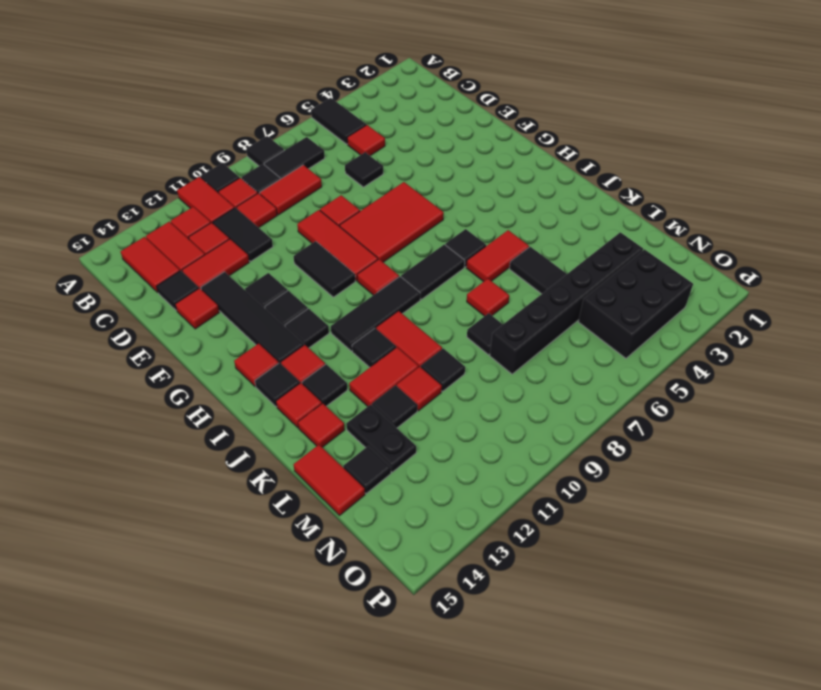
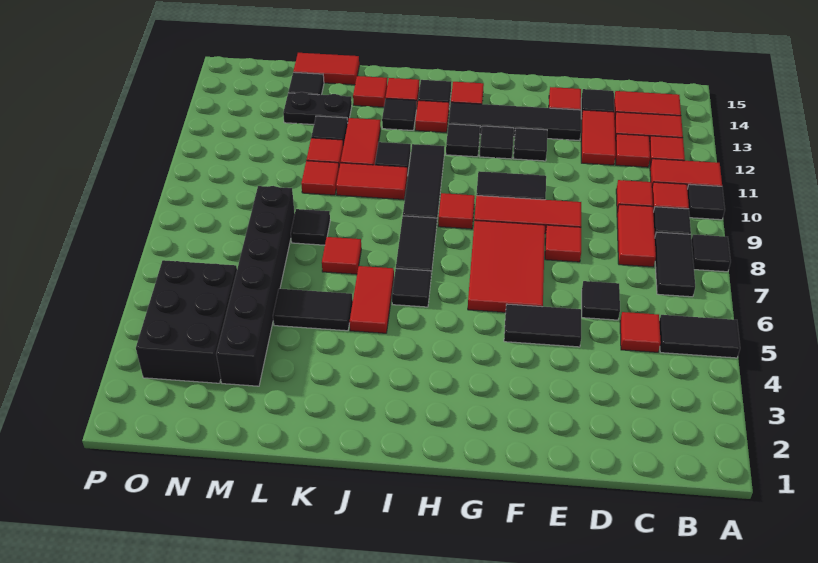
black tile C11:D11 level 1 -> black tile E5:F5 level 1
black tile L10 level 1 -> red tile L10 level 1

